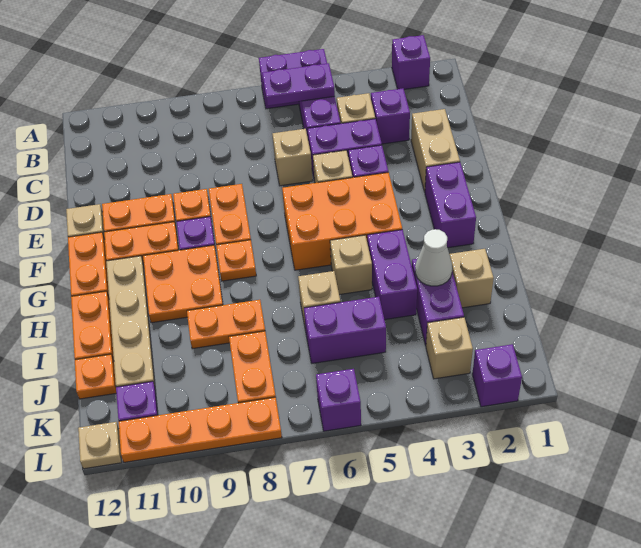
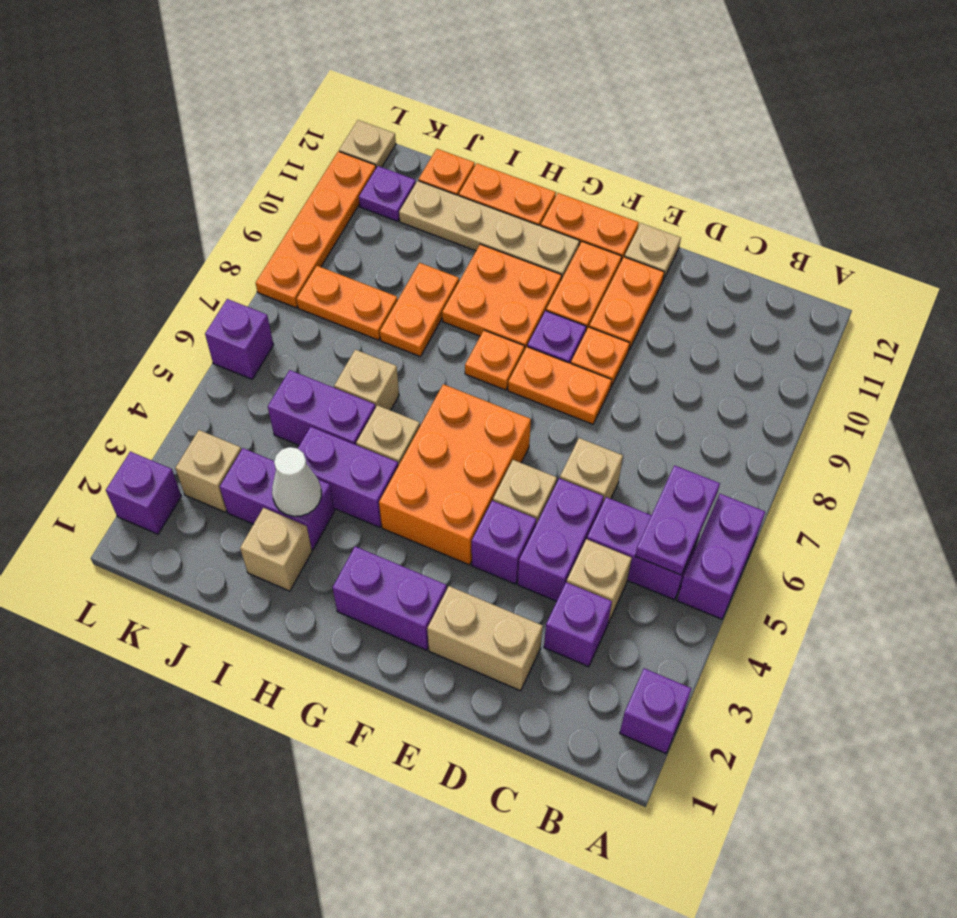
purple brick J5:J6 level 1 -> purple brick I5:J5 level 1

